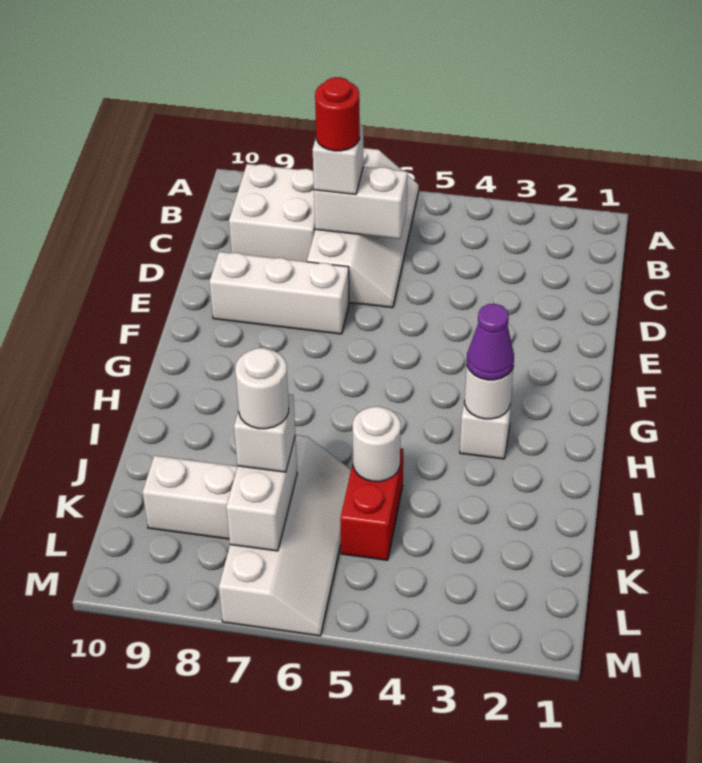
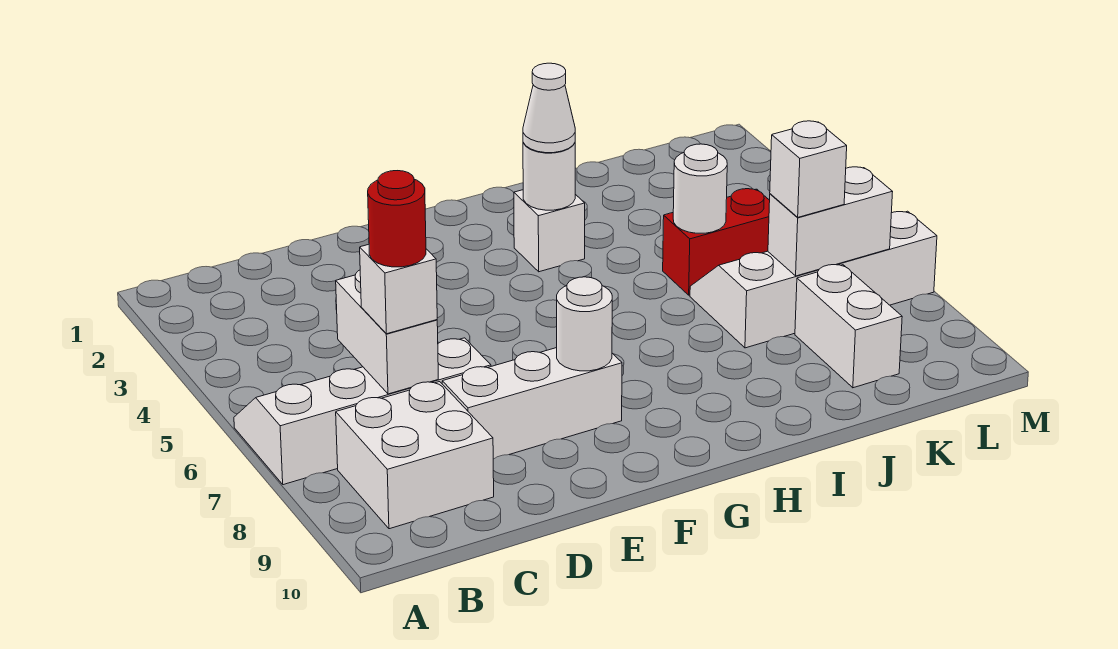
white brick E7:E9 level 1 -> white brick D8:F8 level 1
purple cone H3 level 3 -> white cone H3 level 3
white round brick K7 level 4 -> white round brick F8 level 2

